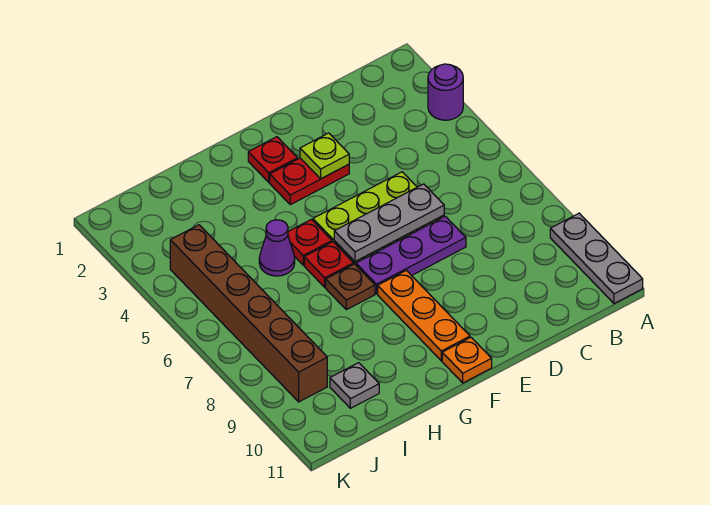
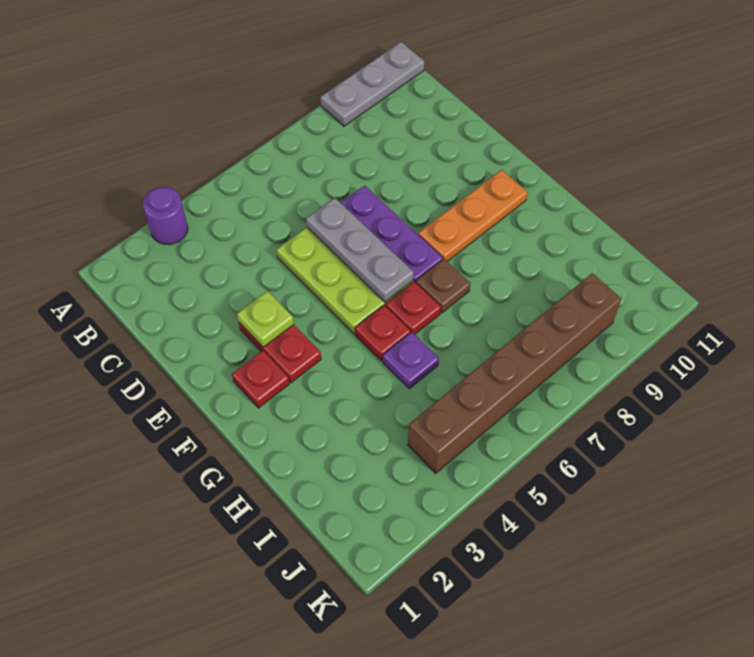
orange plate F11 level 1 -> none
purple cone H5 level 1 -> purple plate H5 level 1
grey plate I10 level 1 -> none

